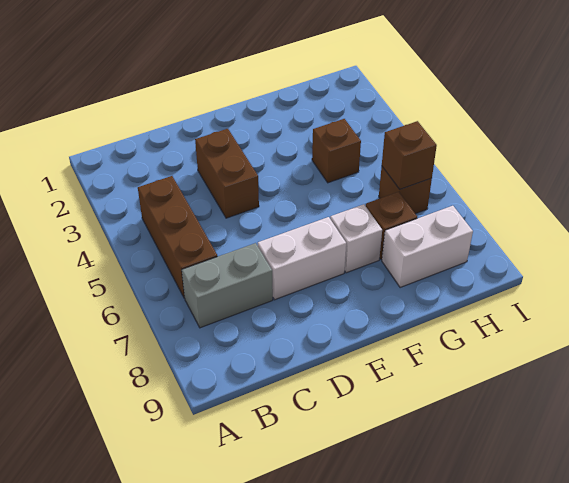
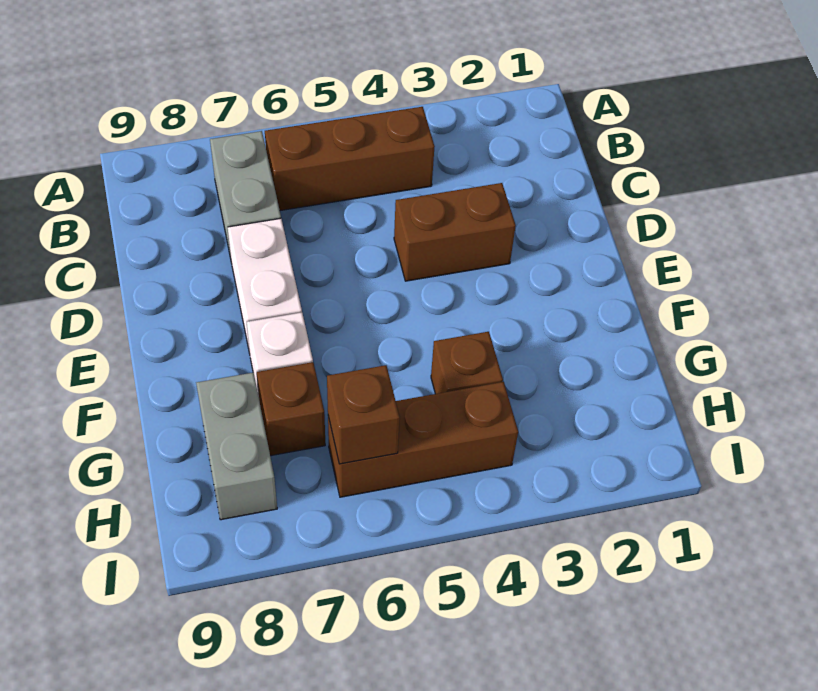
white brick G8:H8 level 1 -> grey brick G8:H8 level 1
brown brick H6 level 1 -> brown brick H4:H6 level 1

